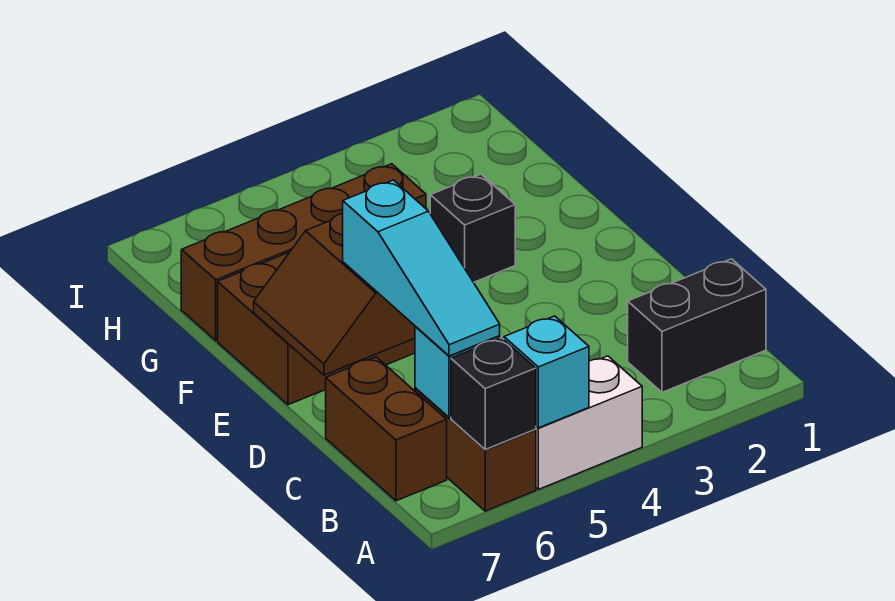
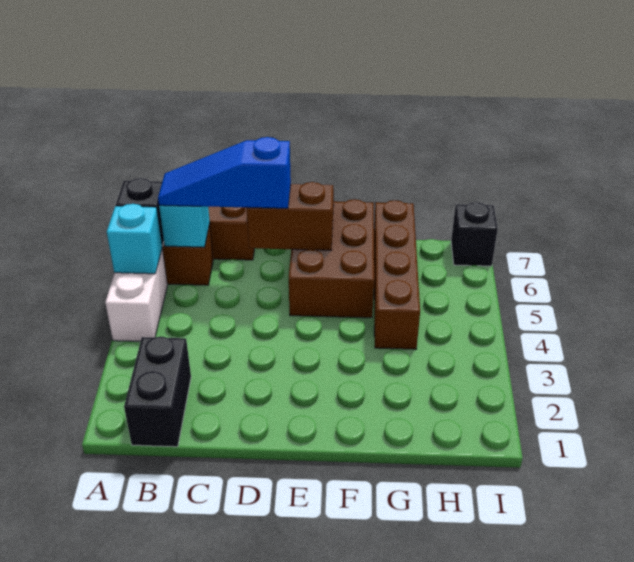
cyan slope B6:D6 level 3 top D -> blue slope B6:D6 level 3 top D
black brick F3 level 1 -> black brick I7 level 1

